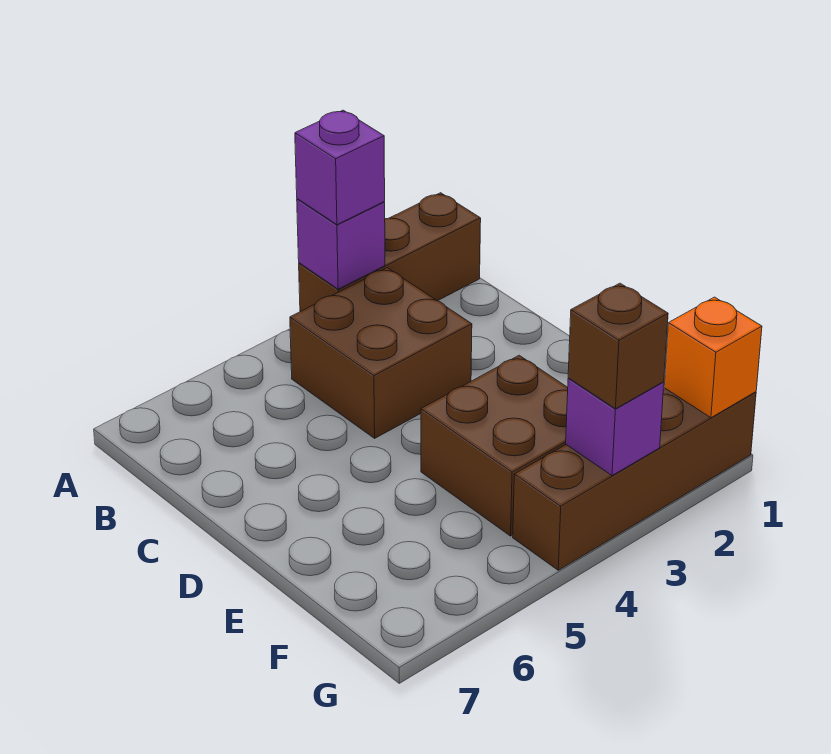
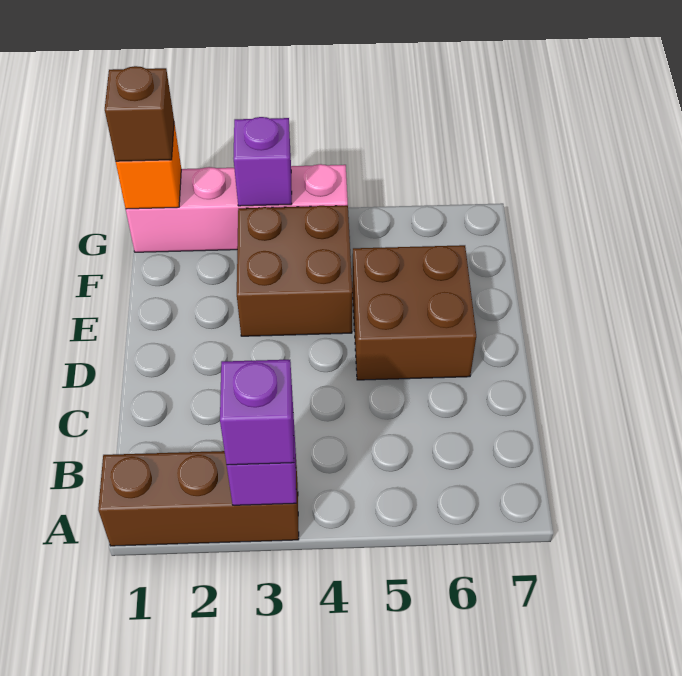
brown brick B3:C4 level 1 -> brown brick D5:E6 level 1
brown brick G1:G4 level 1 -> pink brick G1:G4 level 1
brown brick G3 level 3 -> brown brick G1 level 3

